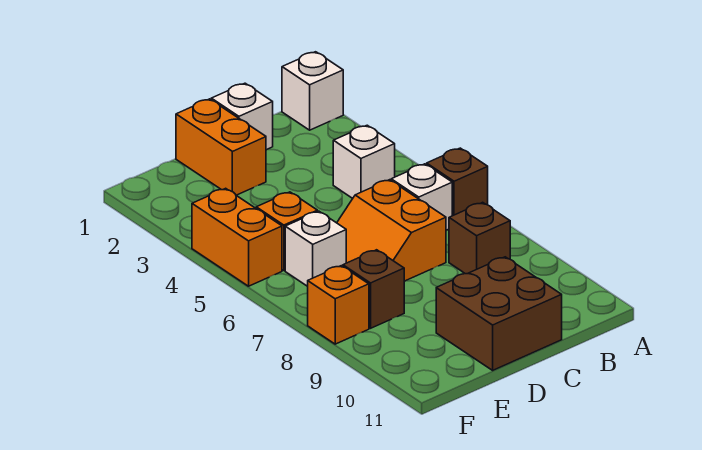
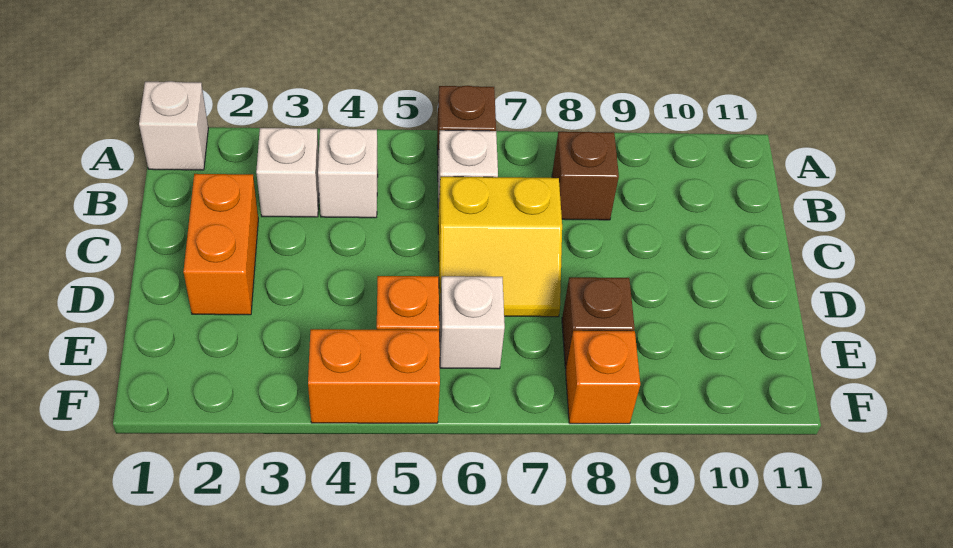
white brick C1 level 1 -> white brick B3 level 1
orange slope C6:D7 level 1 top C -> yellow slope C6:D7 level 1 top C
brown brick C10:D11 level 1 -> none
orange brick D1:D2 level 1 -> orange brick C2:D2 level 1

